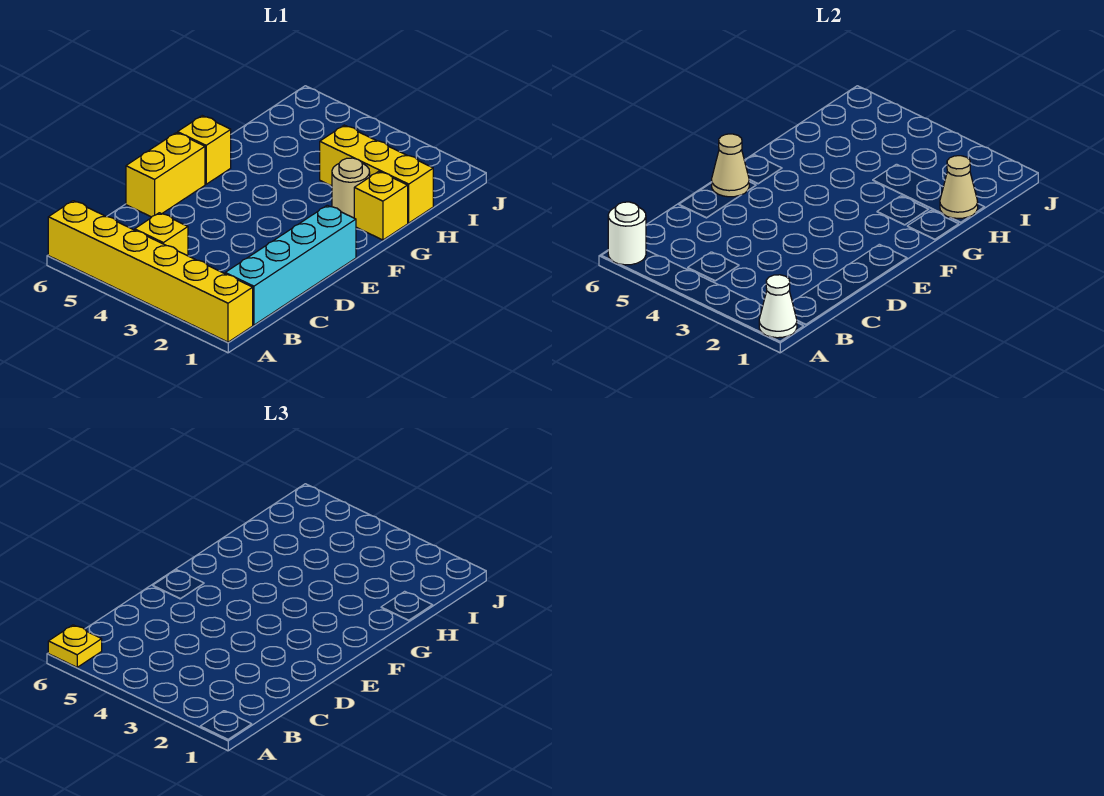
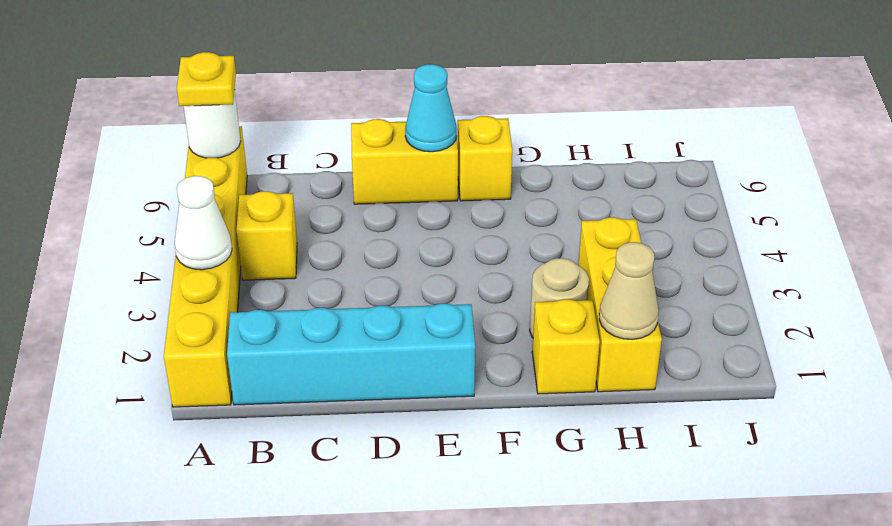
white cone A1 level 2 -> white cone A3 level 2
tan cone E6 level 2 -> cyan cone E6 level 2

